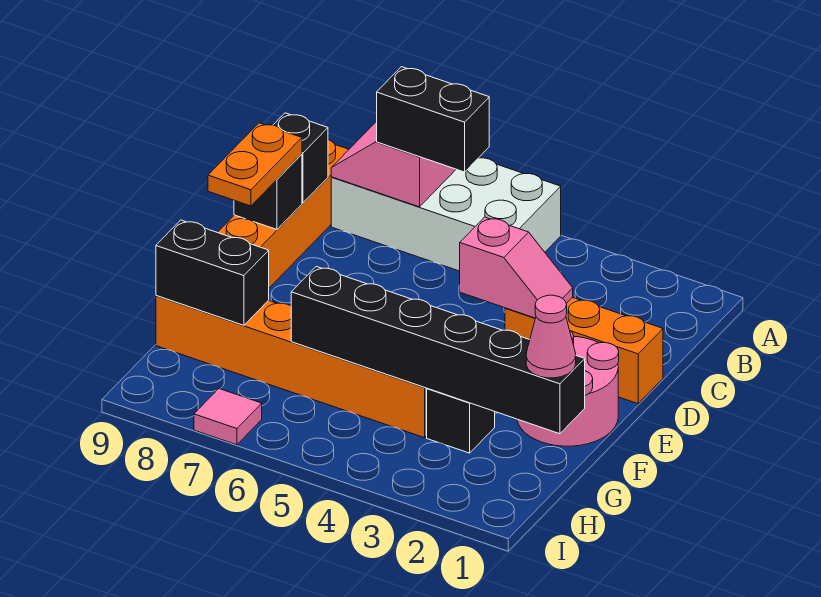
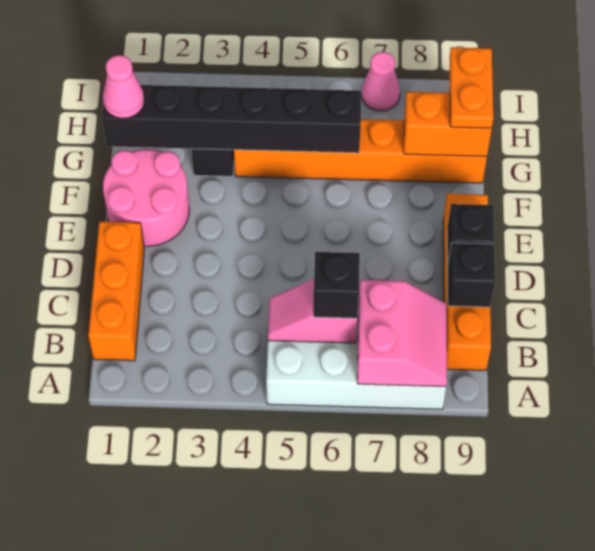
black brick B6:B7 level 3 -> black brick B6 level 3
orange brick D1:D3 level 1 -> orange brick B1:D1 level 1
pink slope D3:D4 level 2 top 4 -> pink slope B5:B6 level 2 top 6
orange plate D9:E9 level 3 -> orange plate G9:H9 level 3
black brick G8:G9 level 2 -> orange brick G8:G9 level 2
pink tile I7 level 1 -> pink cone I7 level 1

